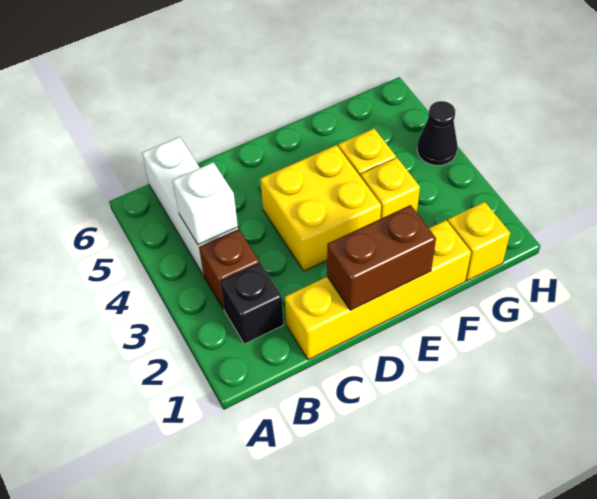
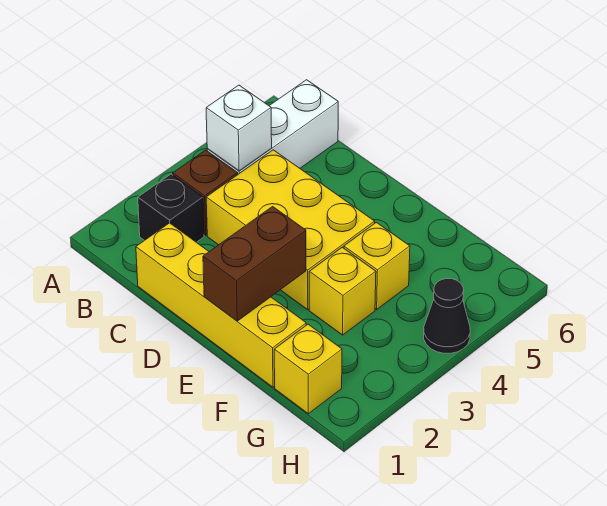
brown brick D1:E1 level 2 -> brown brick E1:E2 level 2
yellow brick D3:E4 level 1 -> yellow brick C3:E4 level 1

